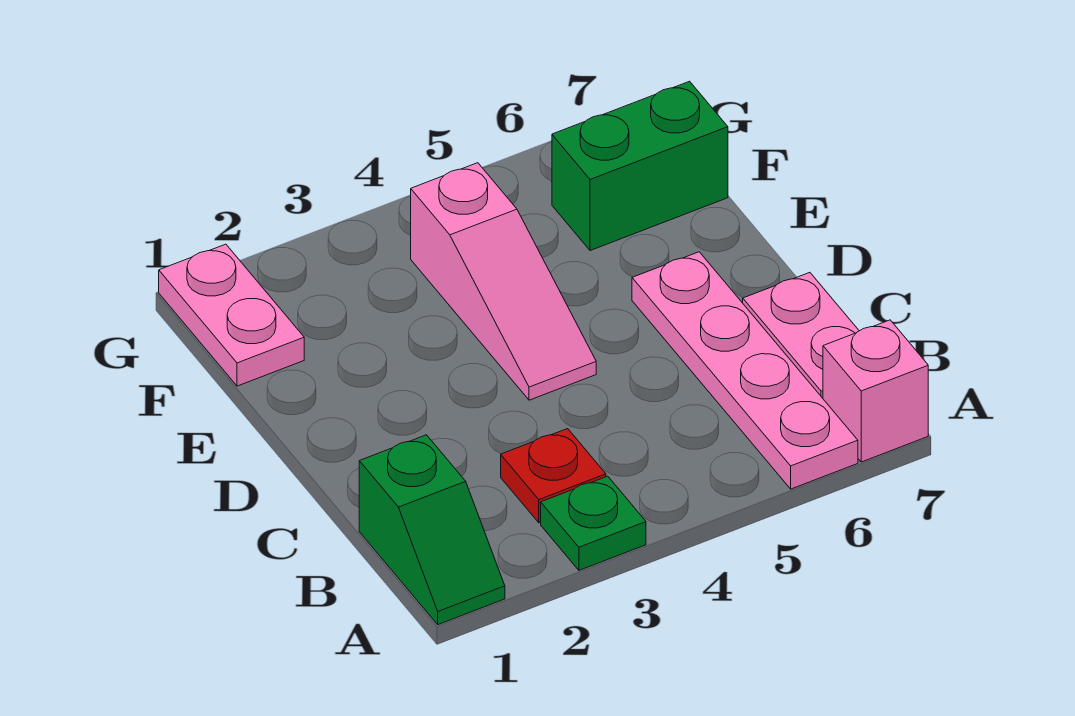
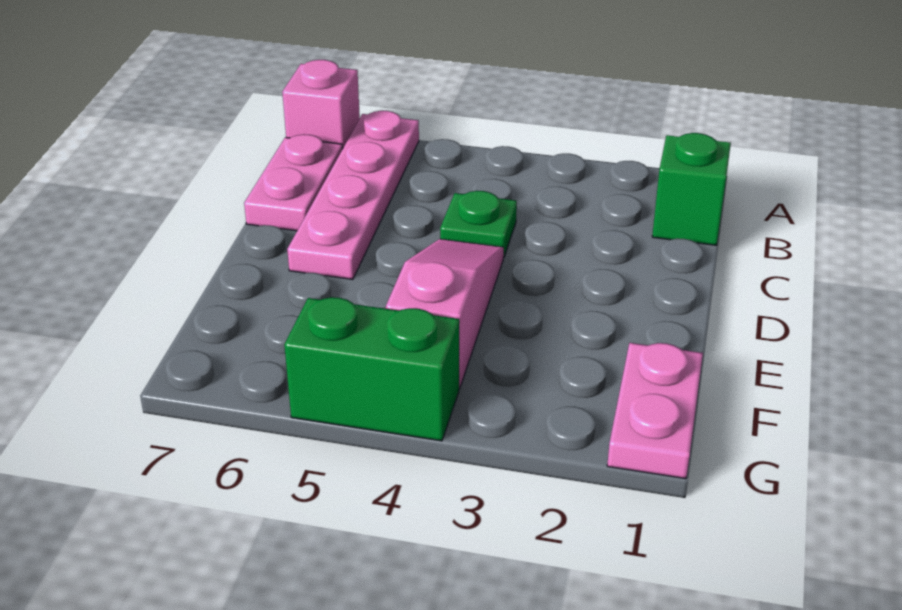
green plate A3 level 1 -> green plate C4 level 1
red plate B3 level 1 -> none
green brick F6:F7 level 1 -> green brick G4:G5 level 1

